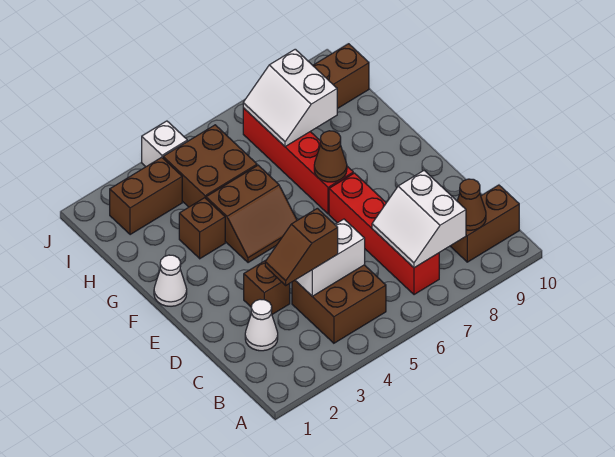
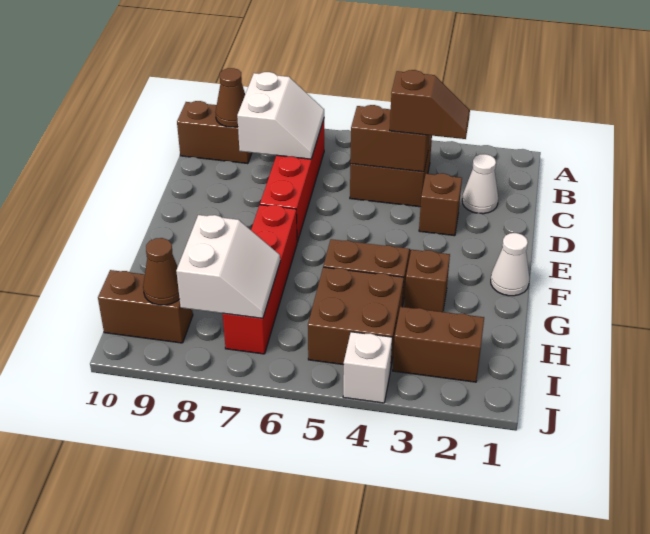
white brick C4:C5 level 2 -> brown brick C4:C5 level 2
brown cone F7 level 2 -> brown cone I9 level 2

